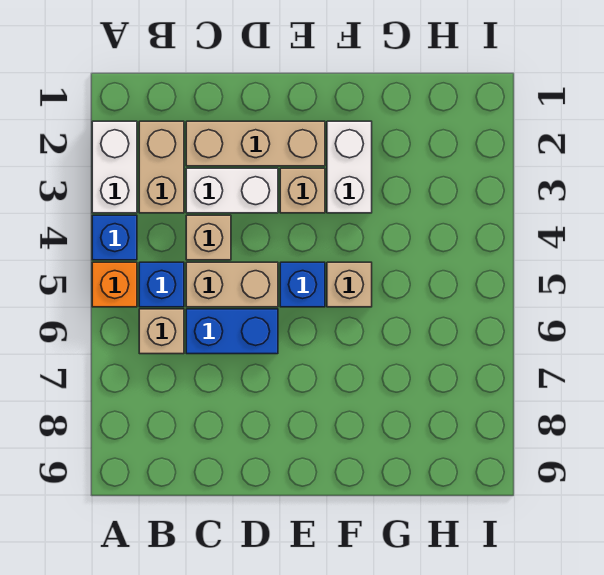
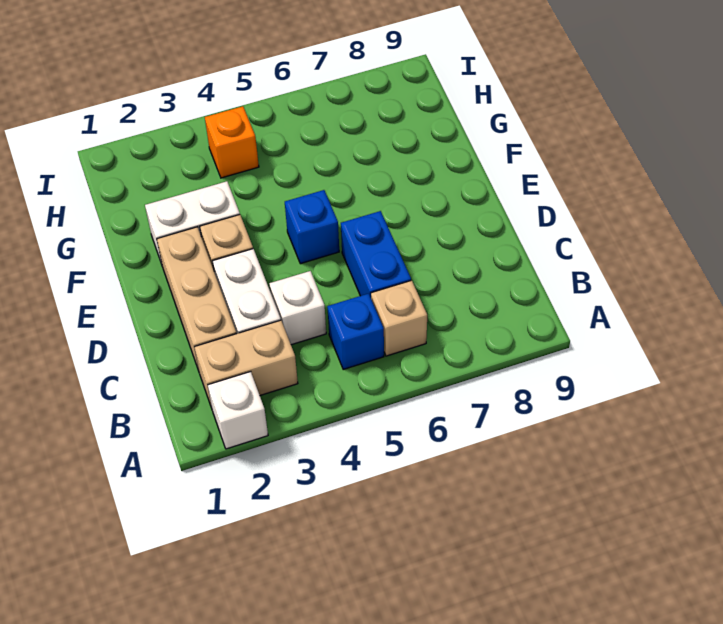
white brick A2:A3 level 1 -> white brick A2 level 1
blue brick A4 level 1 -> none
orange brick A5 level 1 -> orange brick H4 level 1
tan brick C4 level 1 -> white brick C4 level 1
tan brick C5:D5 level 1 -> none
tan brick F5 level 1 -> none

